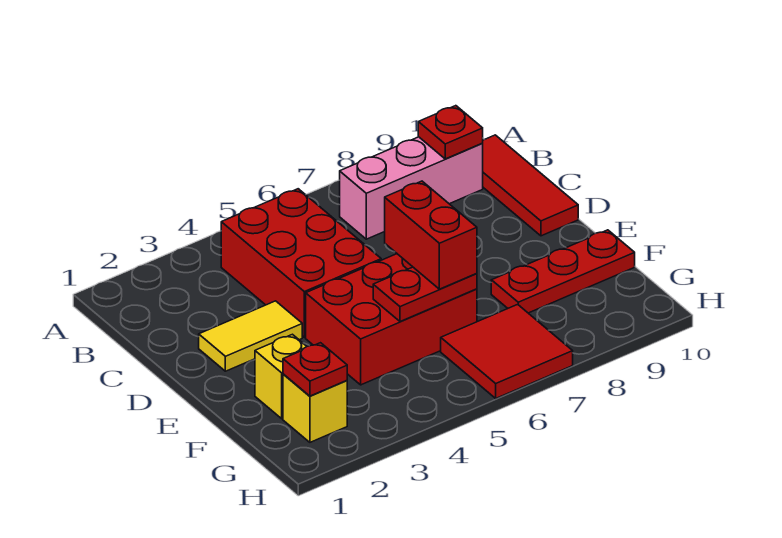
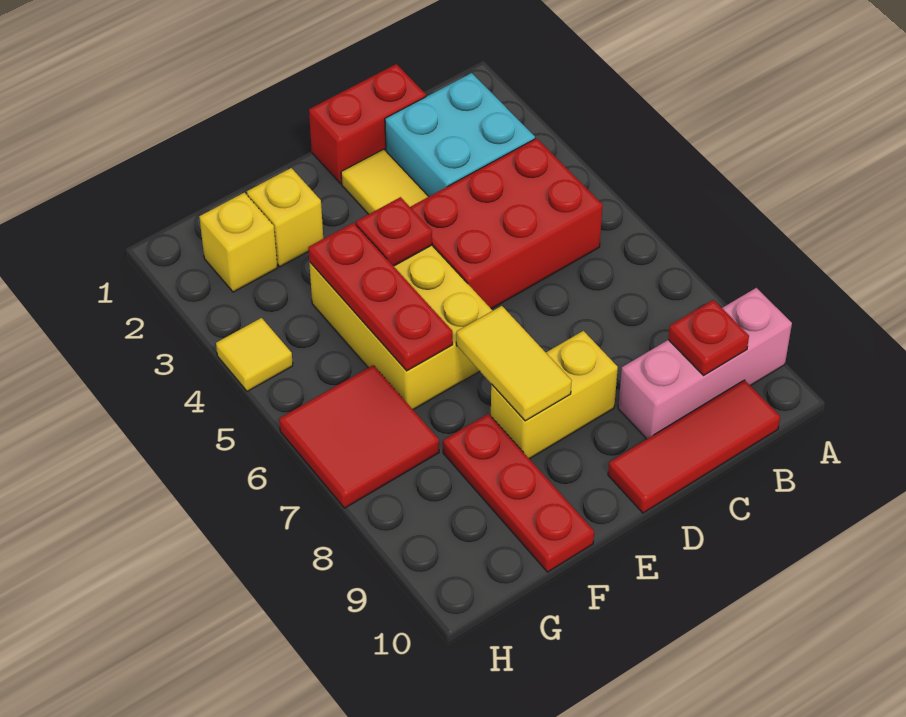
none -> cyan brick B2:C3 level 1
pink brick B7:B9 level 1 -> pink brick A9:C9 level 1
none -> yellow brick D8:E8 level 1
red brick E4:F6 level 1 -> yellow brick E4:F6 level 1
red brick E6:F6 level 3 -> red brick C1:D1 level 1
none -> yellow tile E7:E8 level 2
red plate F5:F6 level 2 -> red plate F4:F6 level 2
red plate G2 level 2 -> red plate E4 level 2
none -> yellow tile H4 level 1

